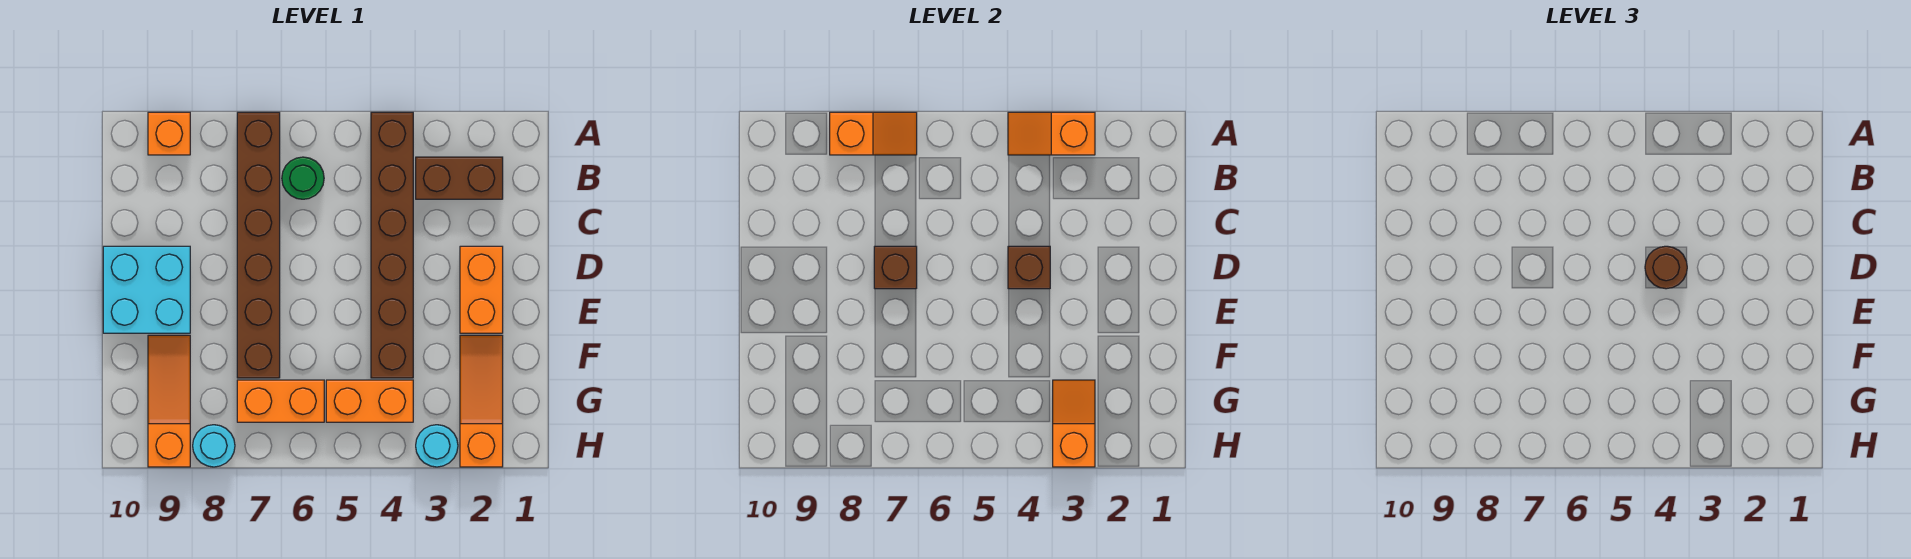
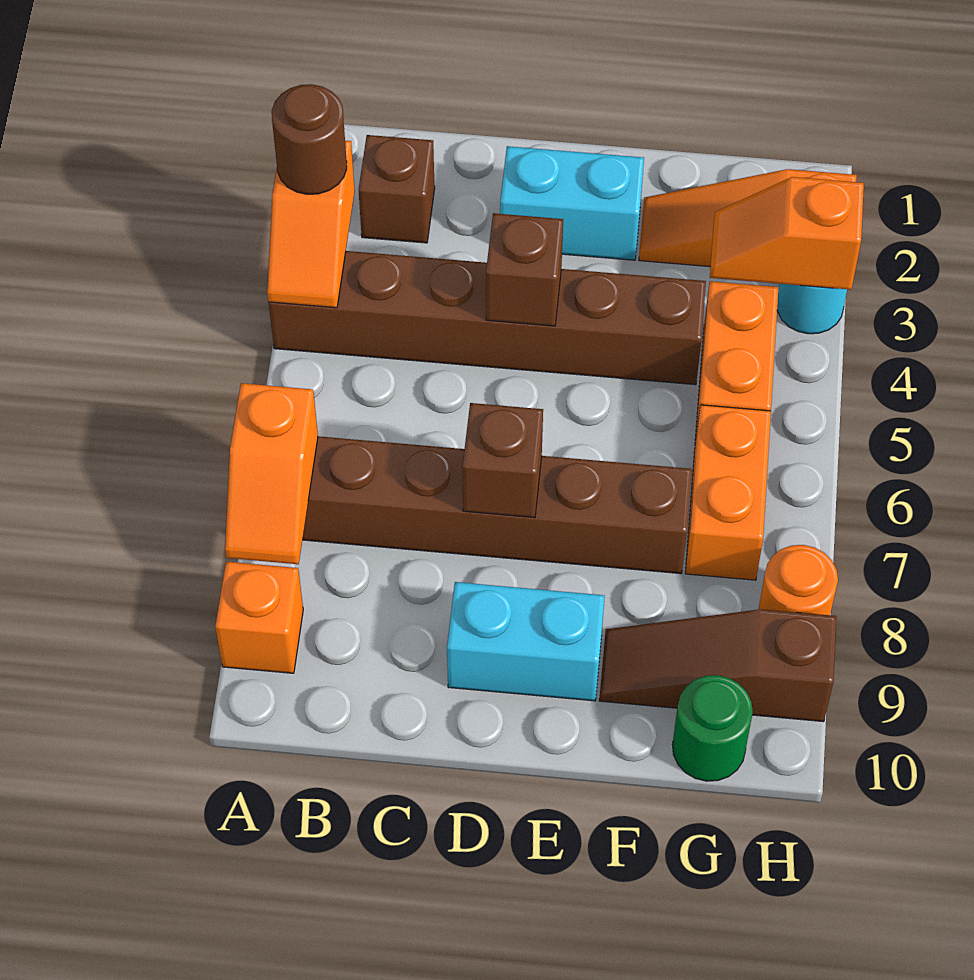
orange slope A7:A8 level 2 top 8 -> orange slope A7:A8 level 2 top 7
brown brick B2:B3 level 1 -> brown brick B2 level 1
green round brick B6 level 1 -> green round brick G10 level 1
orange brick D2:E2 level 1 -> cyan brick D2:E2 level 1
brown round brick D4 level 3 -> brown round brick A3 level 3
cyan brick D9:E10 level 1 -> cyan brick D9:E9 level 1
orange slope F9:H9 level 1 top H -> brown slope F9:H9 level 1 top H
cyan round brick H8 level 1 -> orange round brick H8 level 1

